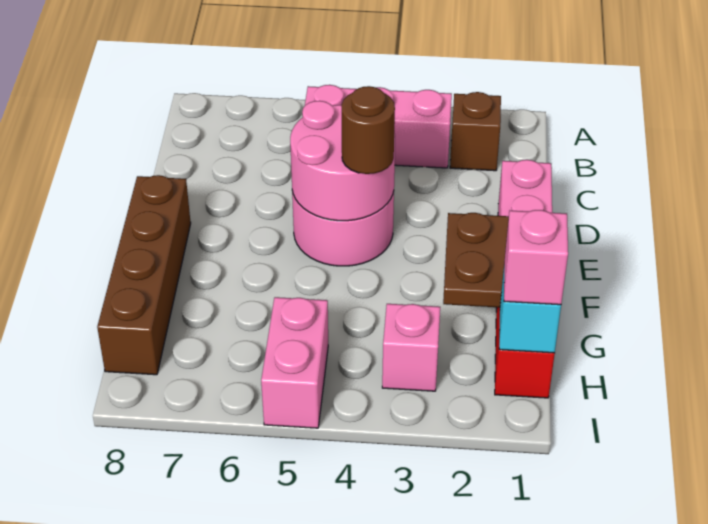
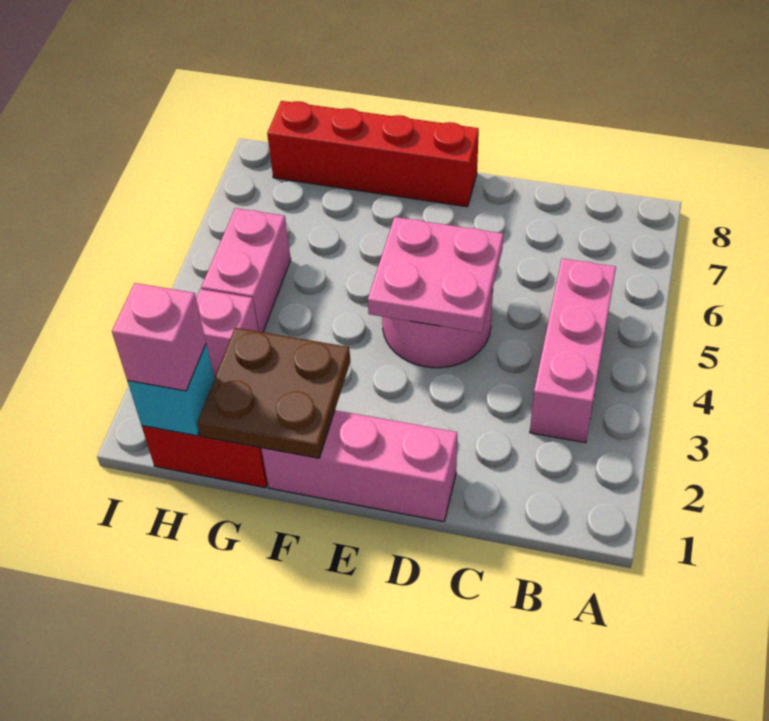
brown brick B2 level 1 -> none
pink round brick D4:E5 level 2 -> pink plate D4:E5 level 2
brown round brick E4 level 3 -> none
brown brick E8:H8 level 1 -> red brick E8:H8 level 1
pink brick H5:I5 level 1 -> pink brick H4:H5 level 1

